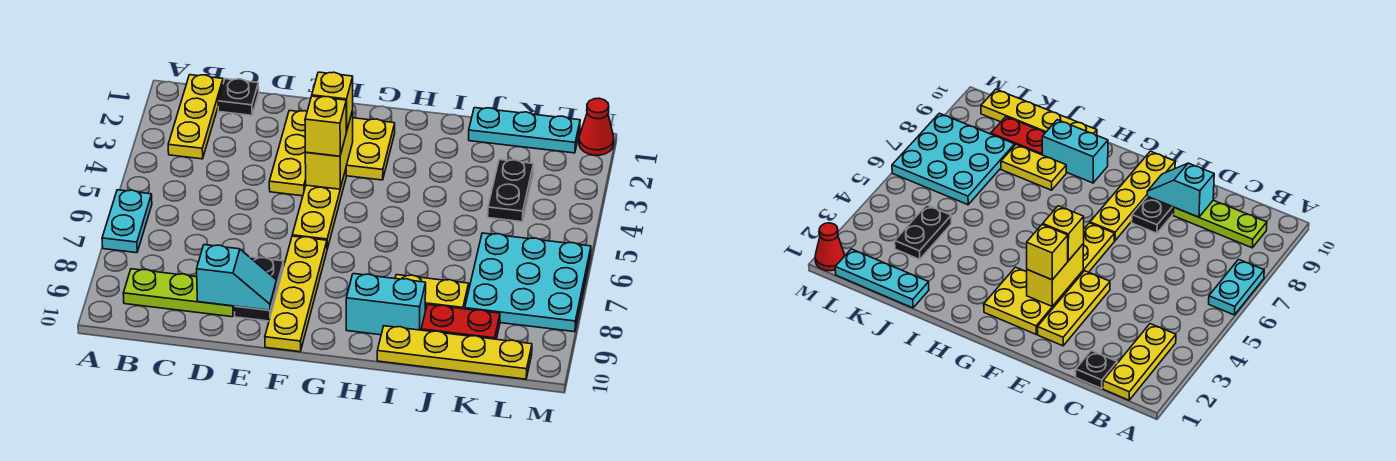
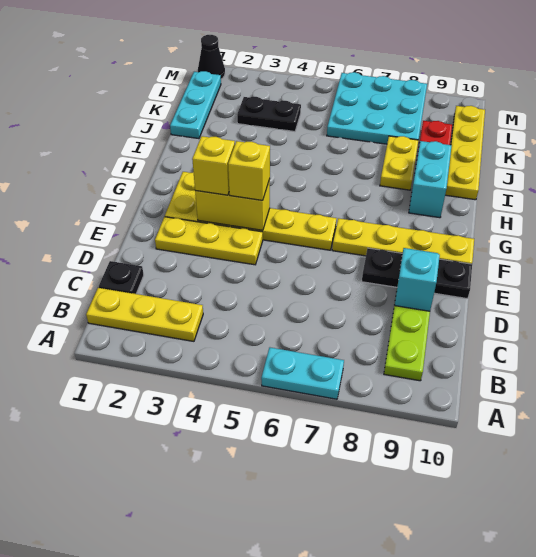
black plate E8:E9 level 1 -> black plate E8:E10 level 1
red cone M1 level 1 -> black cone M1 level 1

